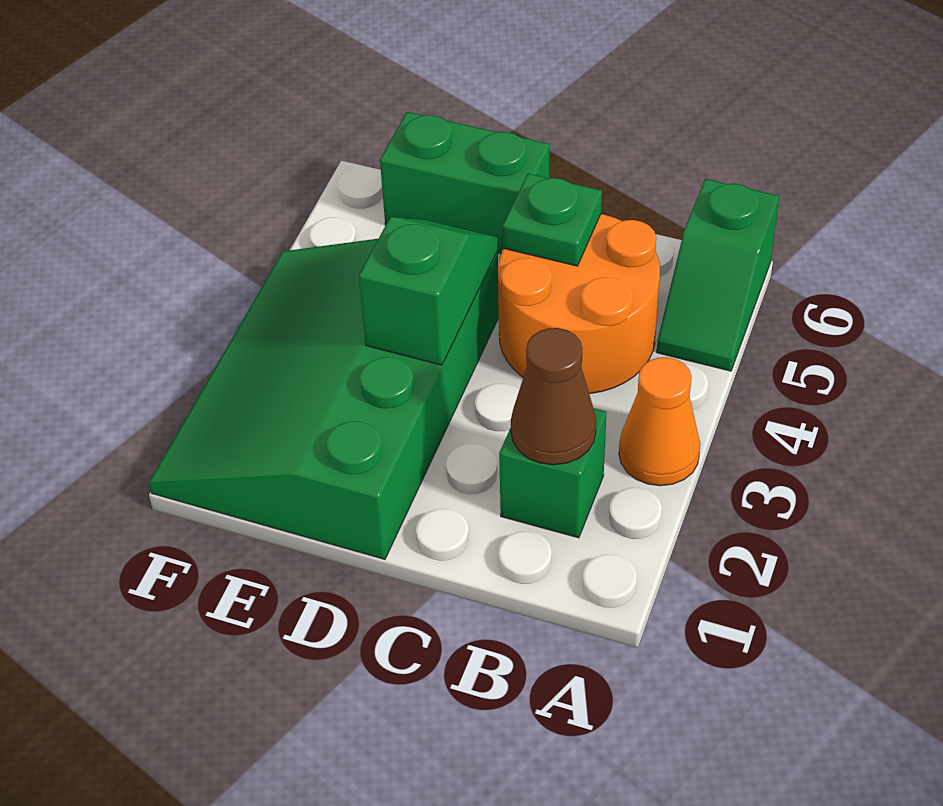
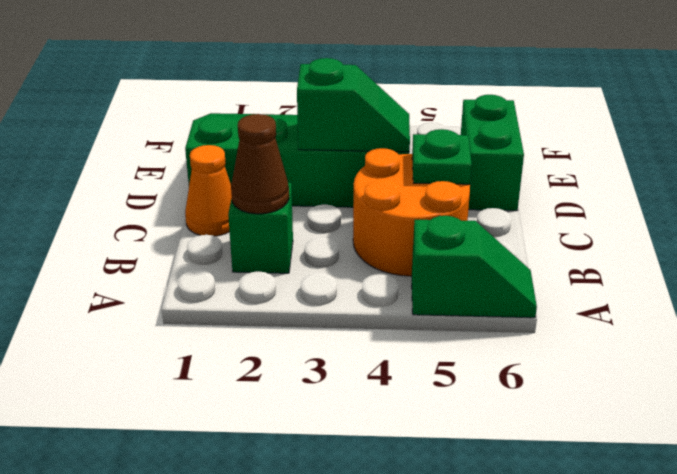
orange cone A3 level 1 -> orange cone C1 level 1
green slope A5:A6 level 1 top 6 -> green slope A5:A6 level 1 top 5

